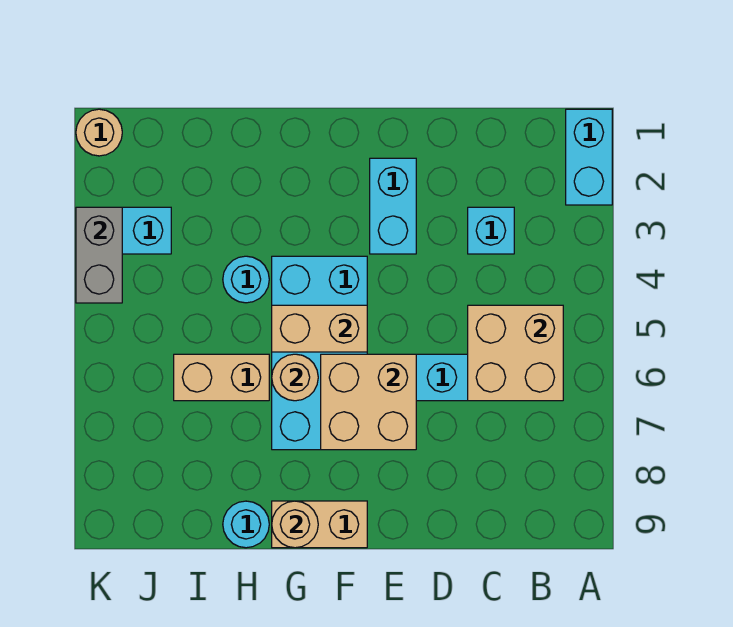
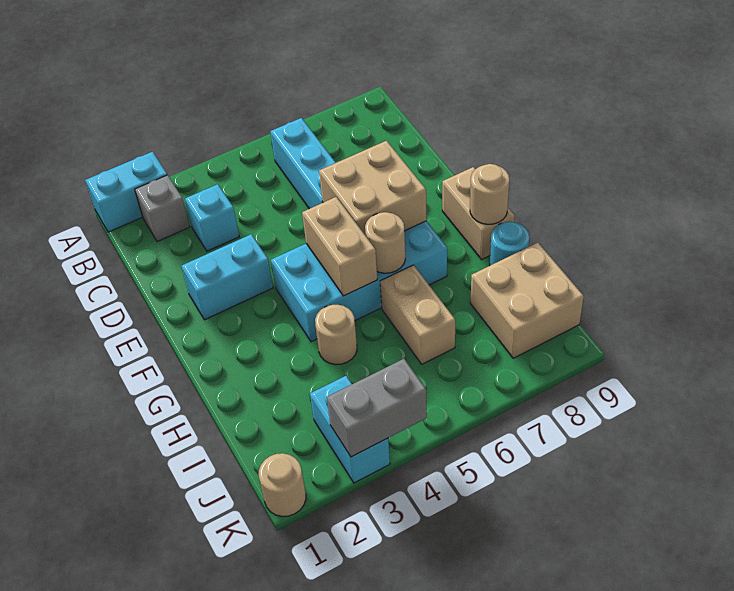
none -> grey brick B2 level 1
tan brick B5:C6 level 2 -> tan brick I8:J9 level 1
cyan round brick H4 level 1 -> tan round brick H4 level 1

